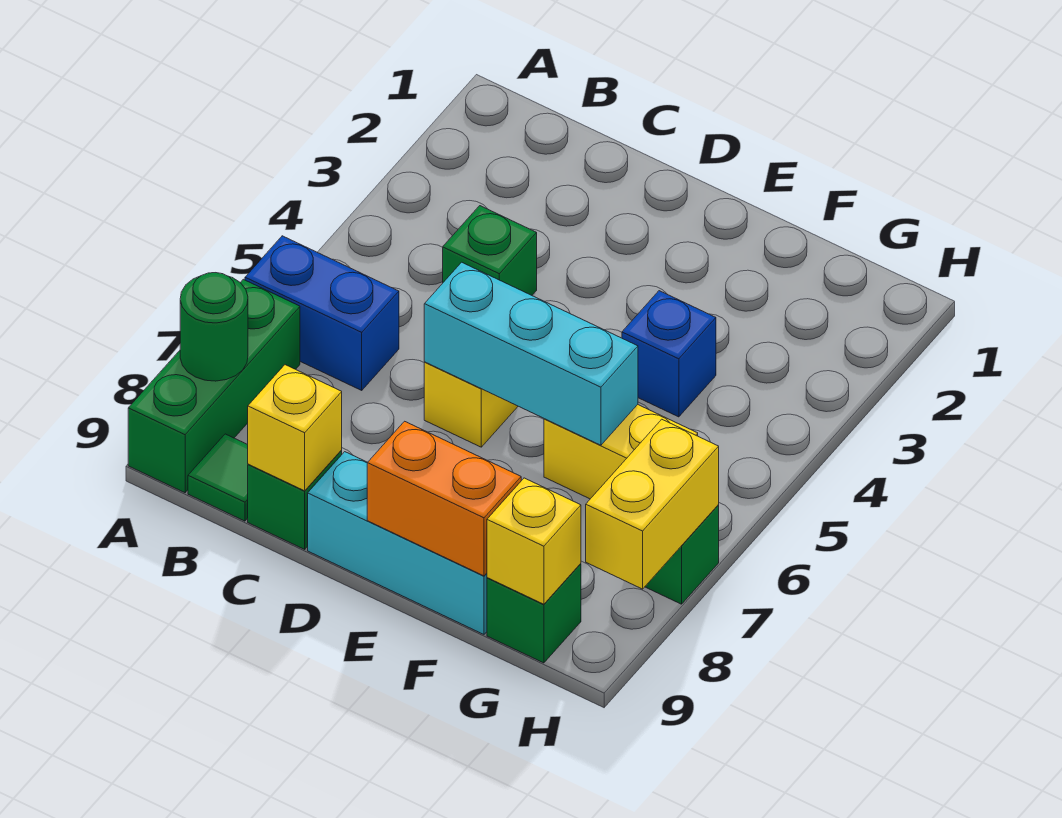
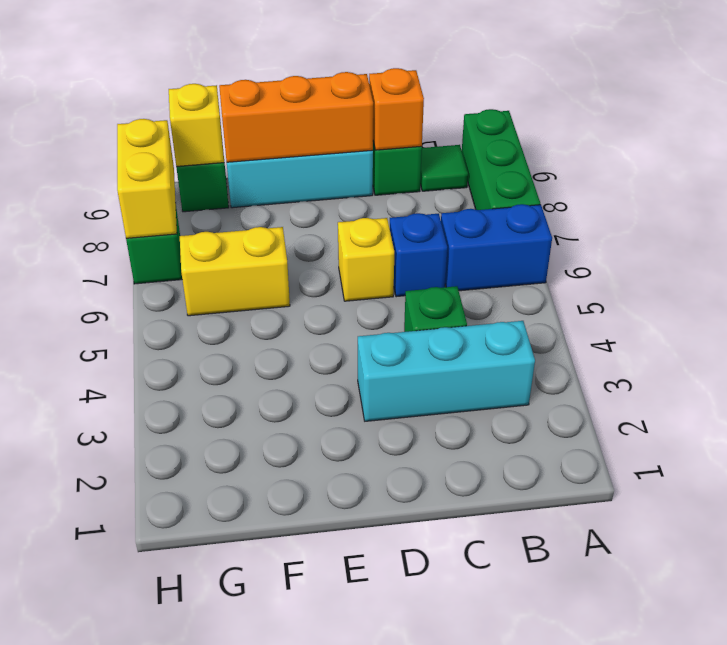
green round brick A8 level 2 -> none
yellow brick C9 level 2 -> orange brick C9 level 2
cyan brick D6:F6 level 2 -> cyan brick B3:D3 level 1
orange brick E9:F9 level 2 -> orange brick D9:F9 level 2
blue brick F4 level 1 -> blue brick C6 level 1

